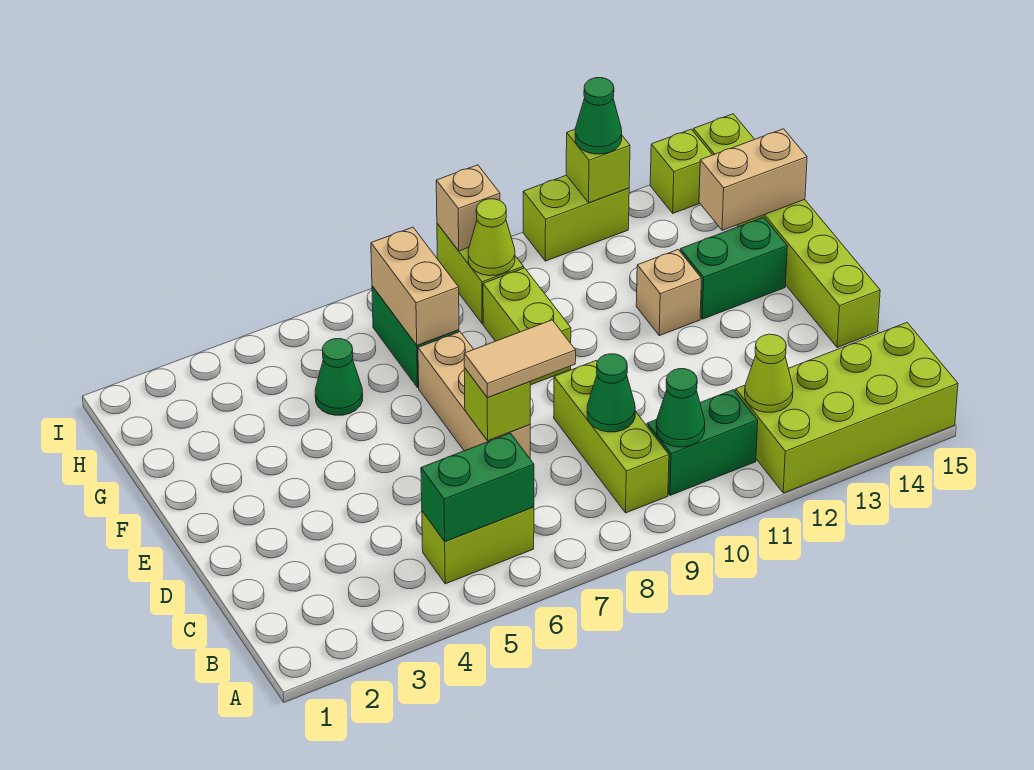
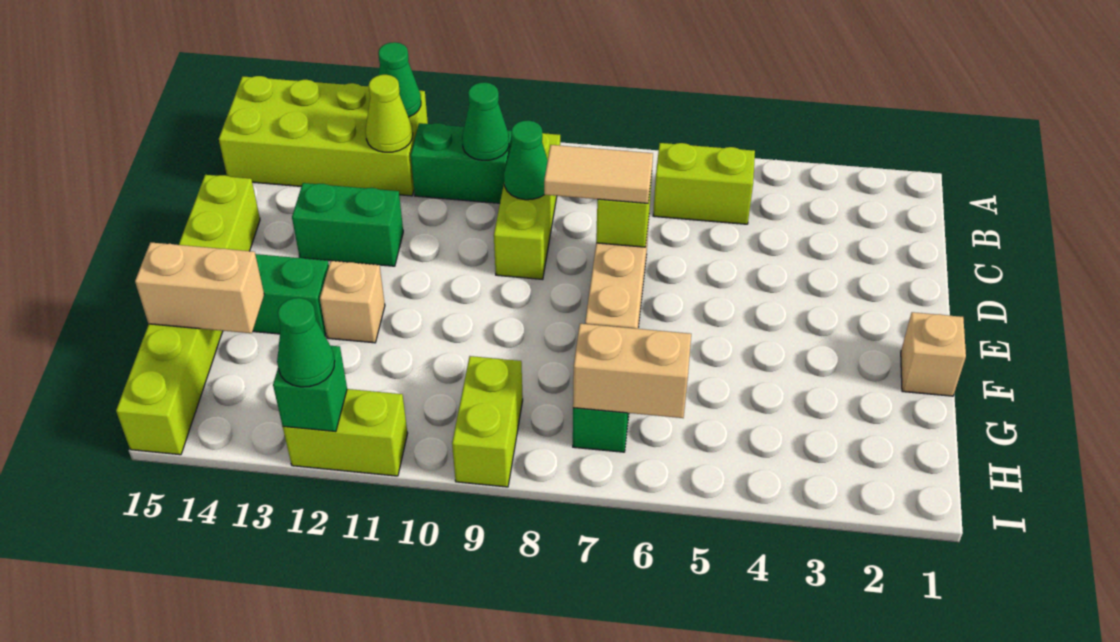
green brick B5:B6 level 2 -> green brick D12:D13 level 1
lime brick F9:G9 level 1 -> none
green cone G5 level 1 -> green cone A12 level 2
tan brick G7:H7 level 2 -> tan brick H6:H7 level 2
lime cone H9 level 2 -> none
tan brick I9 level 2 -> tan brick F1 level 1
lime brick I12 level 2 -> green brick I12 level 2
lime brick I14 level 1 -> none

